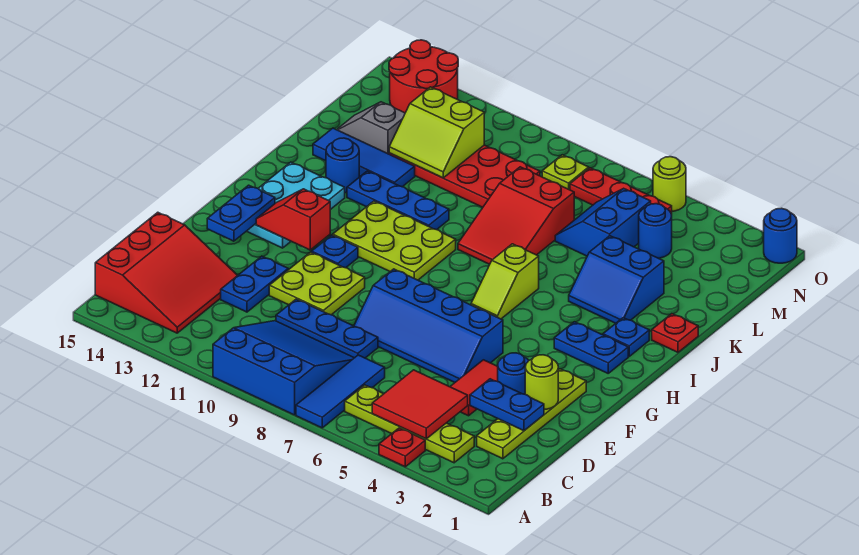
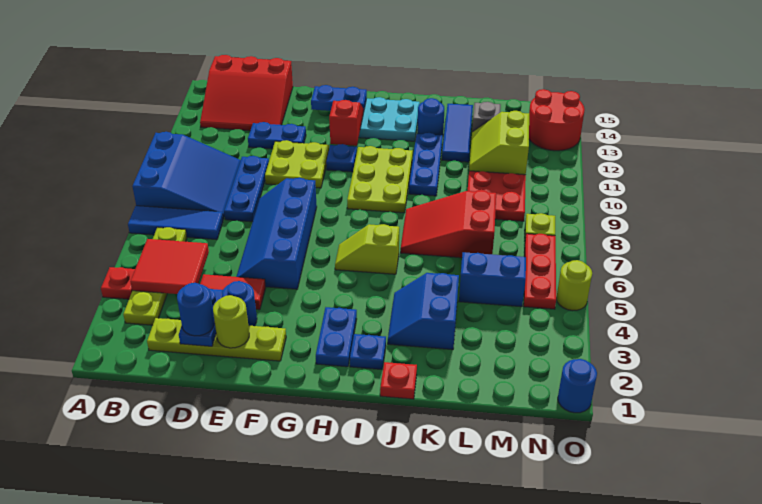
blue round brick M4 level 1 -> blue round brick D2 level 3

